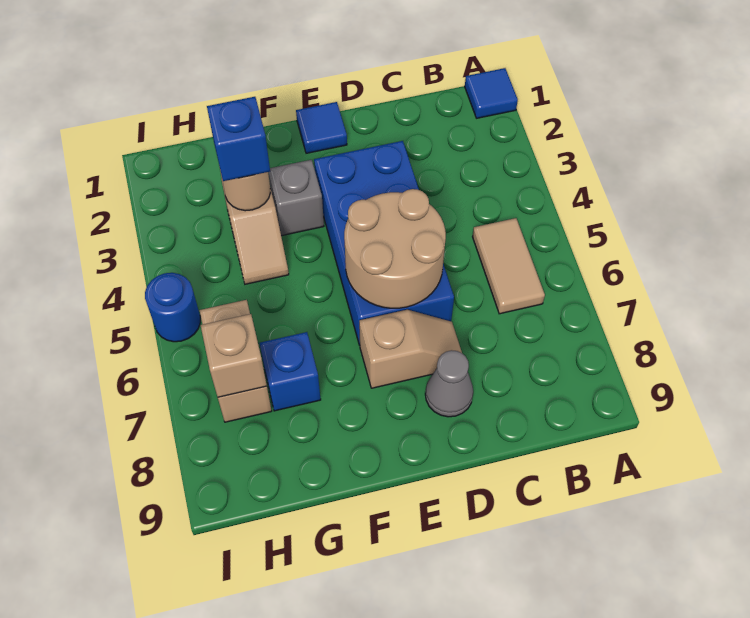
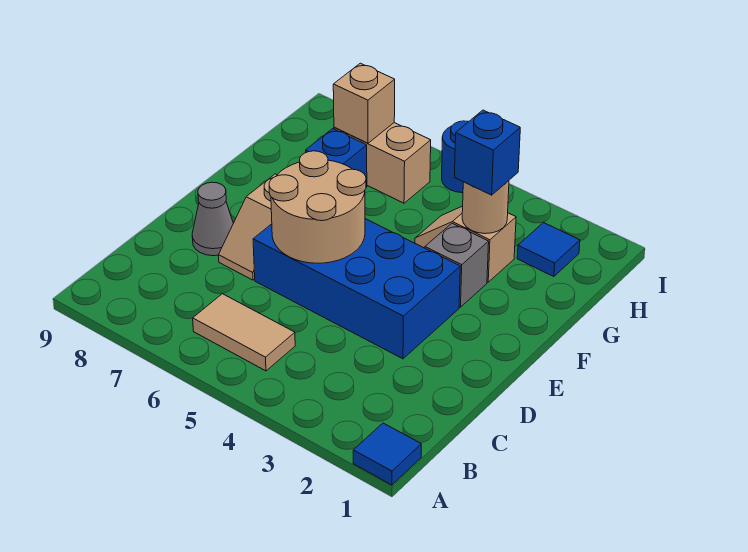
blue tile E1 level 1 -> blue tile H2 level 1

